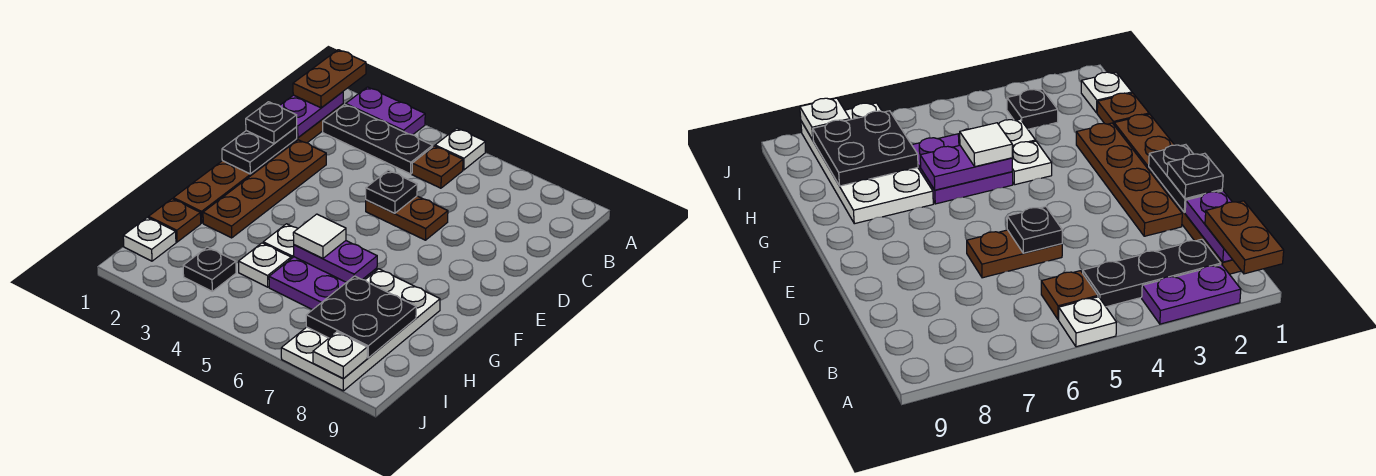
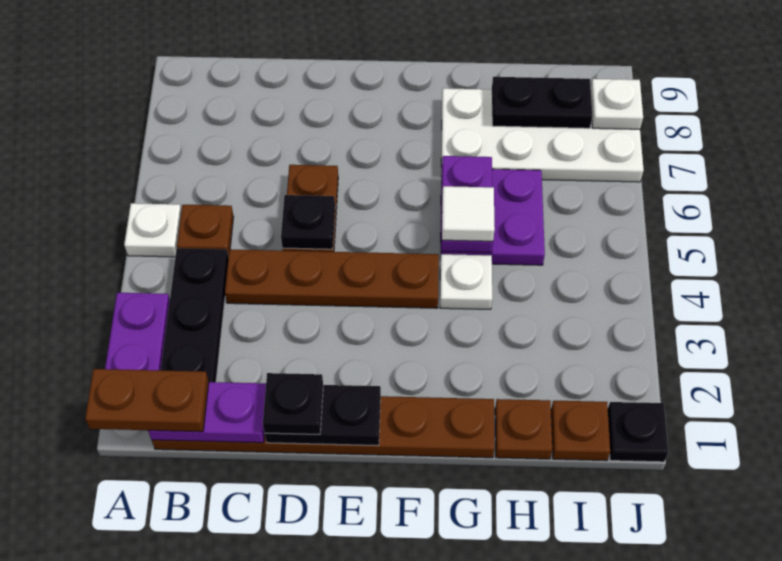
brown plate D2:G2 level 1 -> brown plate C4:F4 level 1
white plate H4 level 1 -> none
black plate H7:I8 level 2 -> black plate H8:I8 level 2
white plate I1 level 1 -> brown plate I1 level 1
black plate I3 level 1 -> black plate J1 level 1

